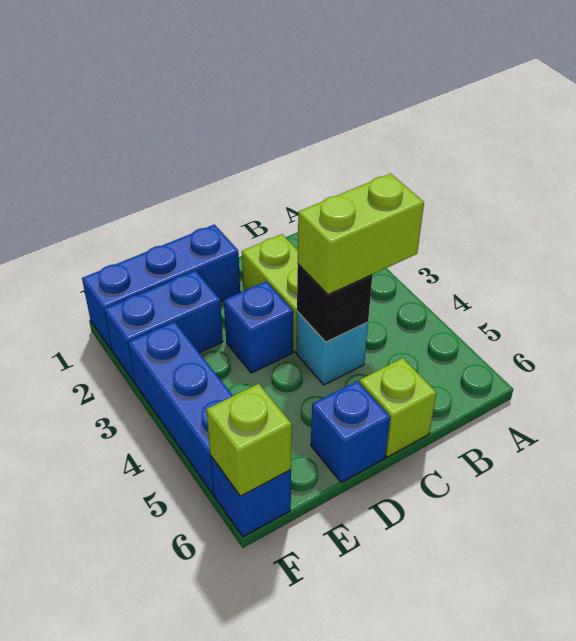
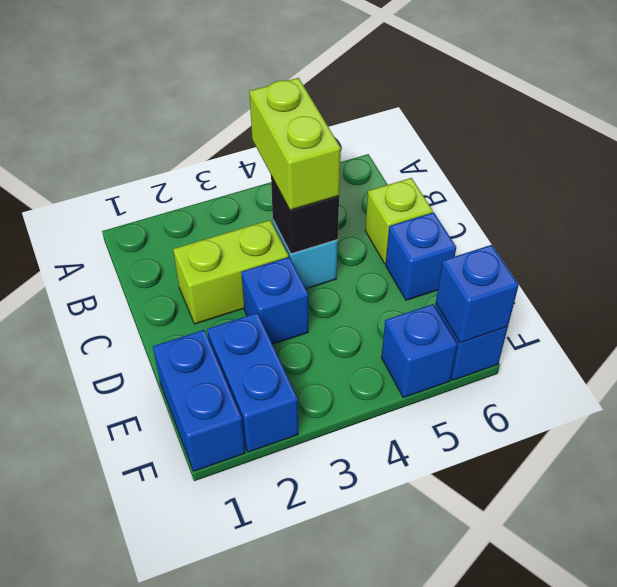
blue brick D1:F1 level 1 -> blue brick E1:F1 level 1
blue brick F3:F5 level 1 -> blue brick F5 level 1
lime brick F6 level 2 -> blue brick F6 level 2

